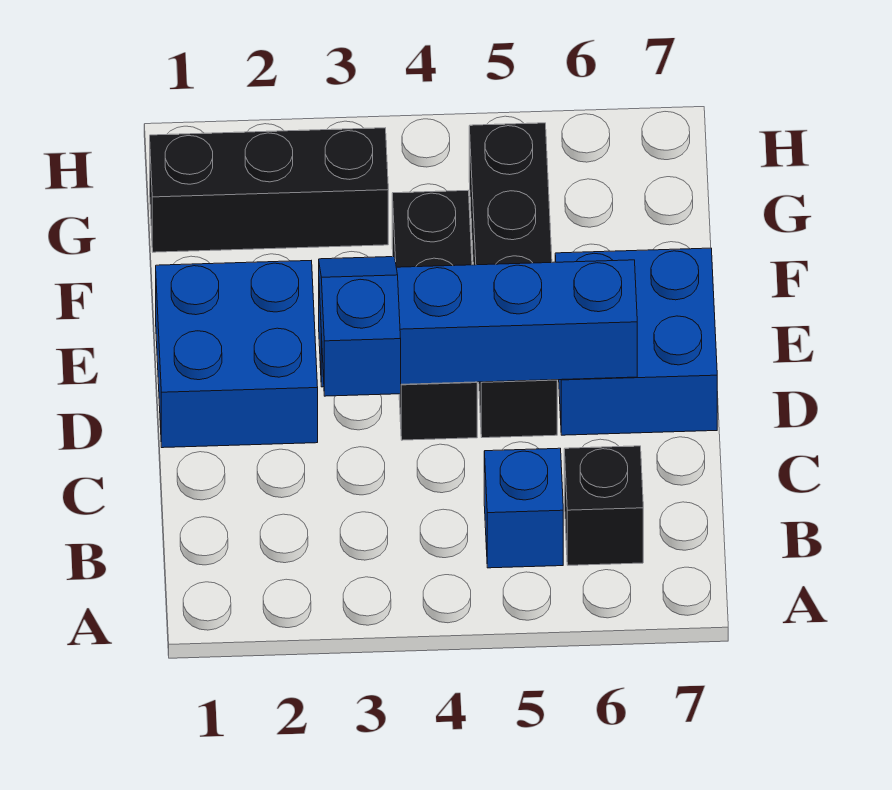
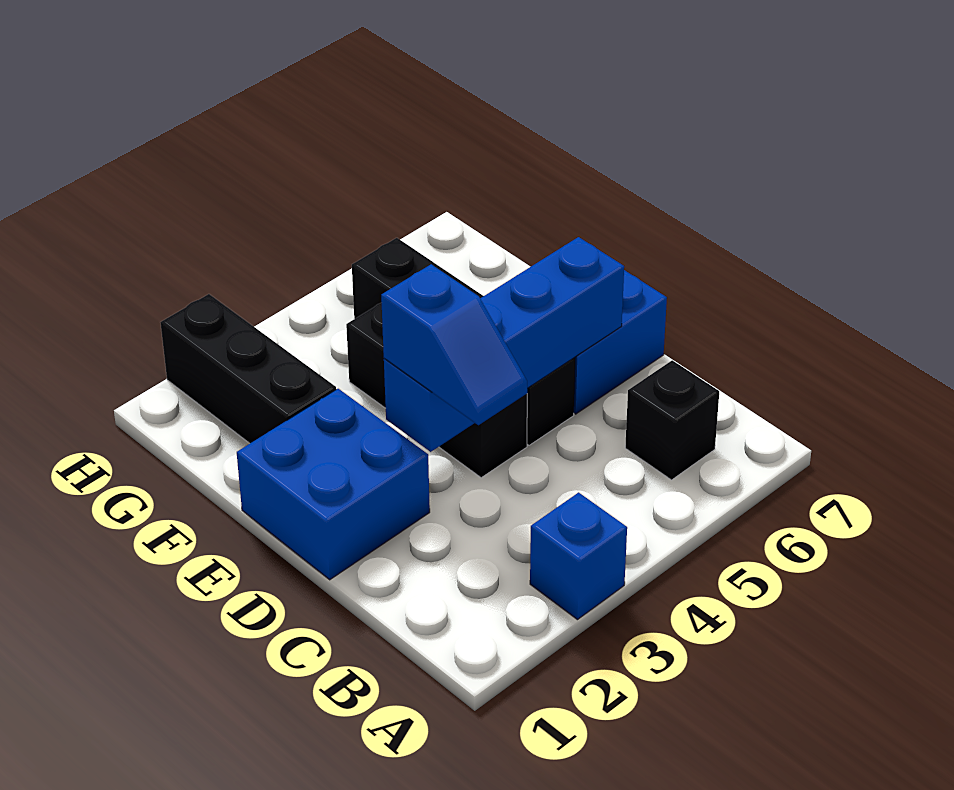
blue brick B5 level 1 -> blue brick A3 level 1
blue slope C3:D3 level 3 top C -> blue slope C3:D3 level 3 top D
black brick G1:G3 level 1 -> black brick F2:H2 level 1

